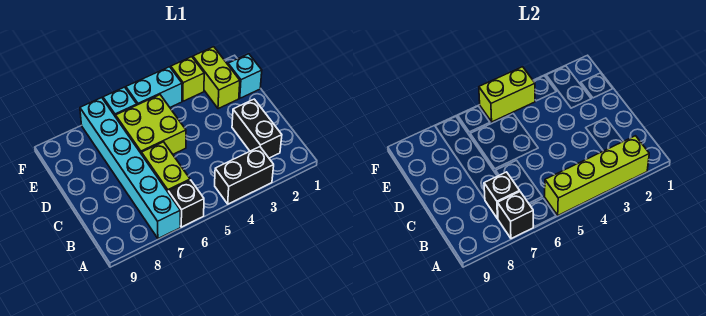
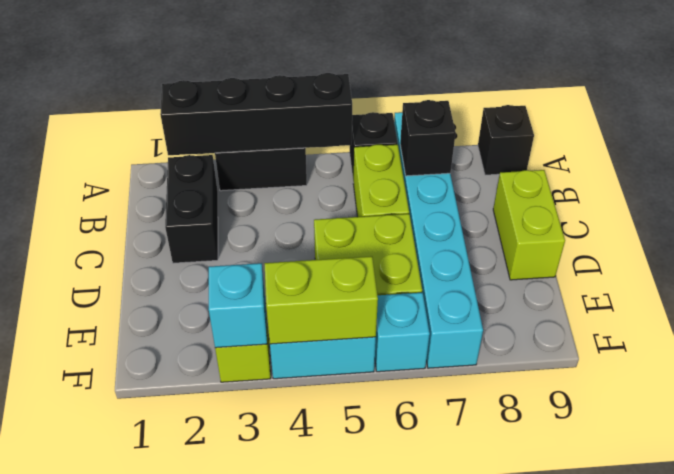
lime brick A2:A5 level 2 -> black brick A2:A5 level 2
black brick A7 level 2 -> black brick A9 level 1
cyan brick E1 level 1 -> cyan brick F3 level 2
lime brick E2:F2 level 1 -> lime brick C9:D9 level 1

